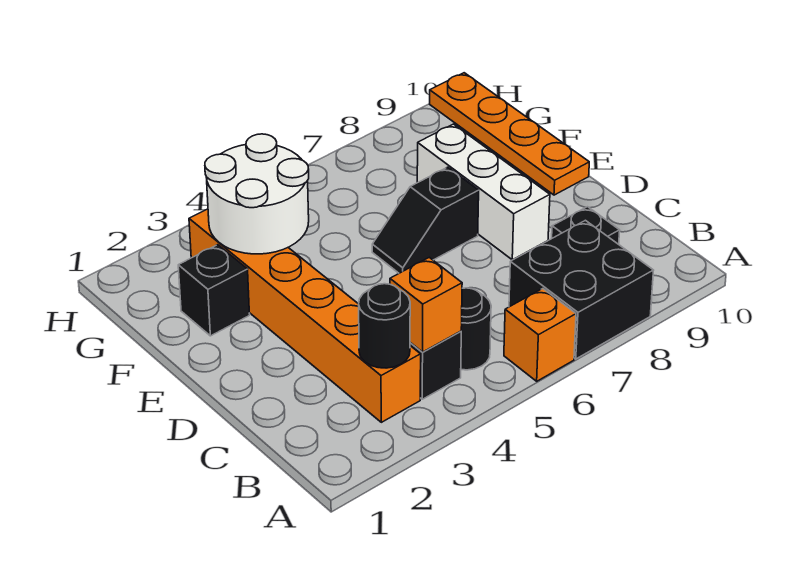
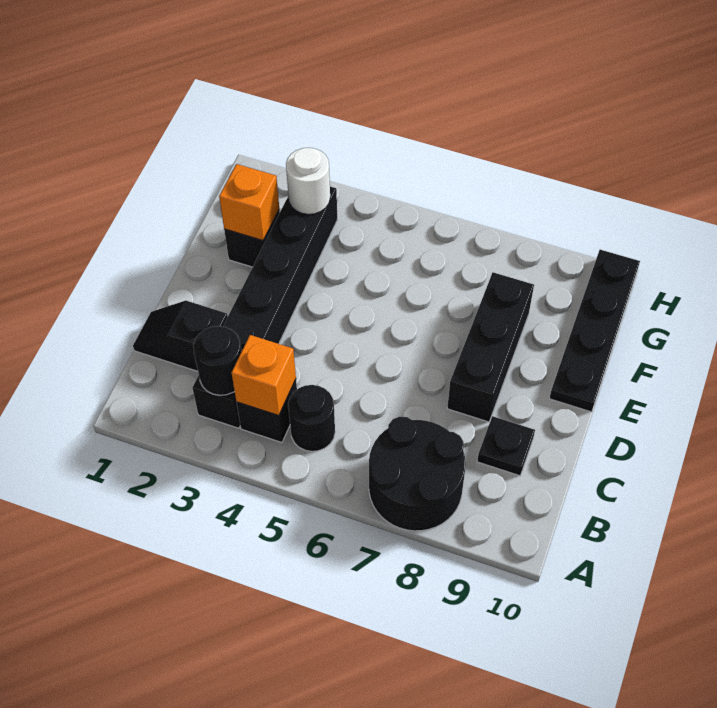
orange brick A6 level 1 -> orange brick F2 level 2
black brick A7:B8 level 1 -> black round brick A7:B8 level 1
orange brick B3:G3 level 1 -> black brick B3:G3 level 1
white brick D8:F8 level 1 -> black brick D8:F8 level 1
black slope E6:E7 level 1 top 7 -> black slope C1:C2 level 1 top 2
orange plate E10:H10 level 1 -> black plate E10:H10 level 1
white round brick F3:G4 level 2 -> white round brick G3 level 2

